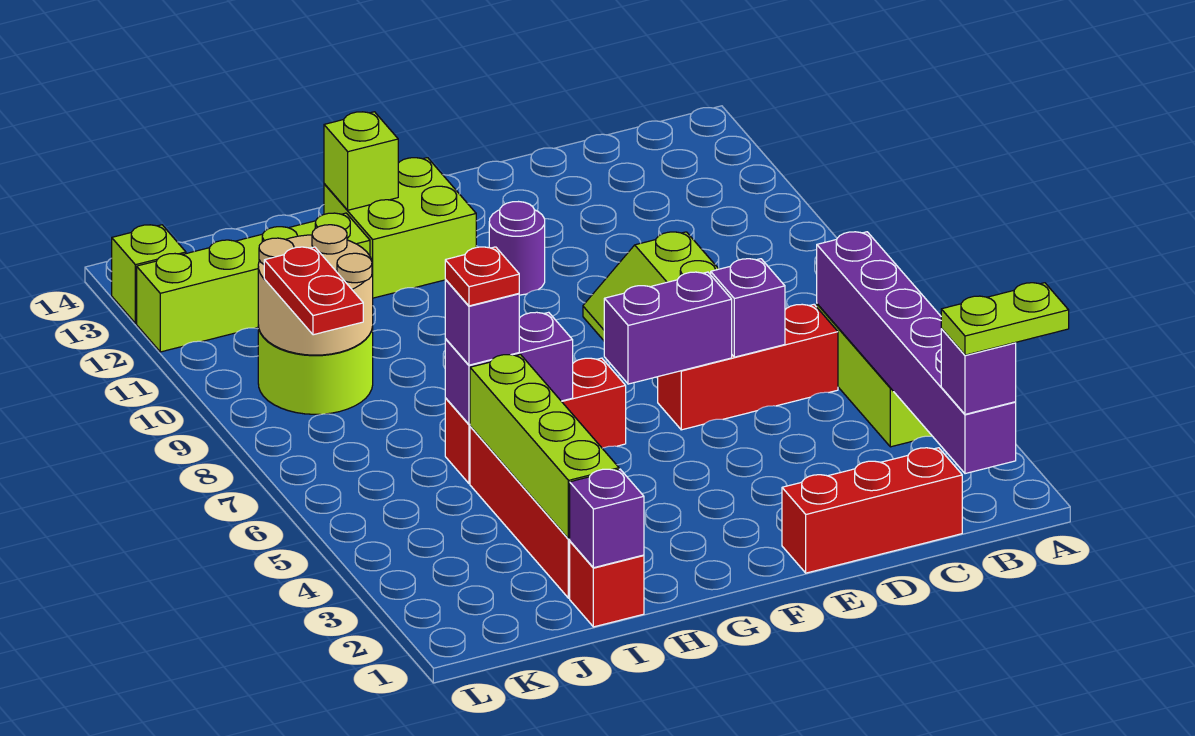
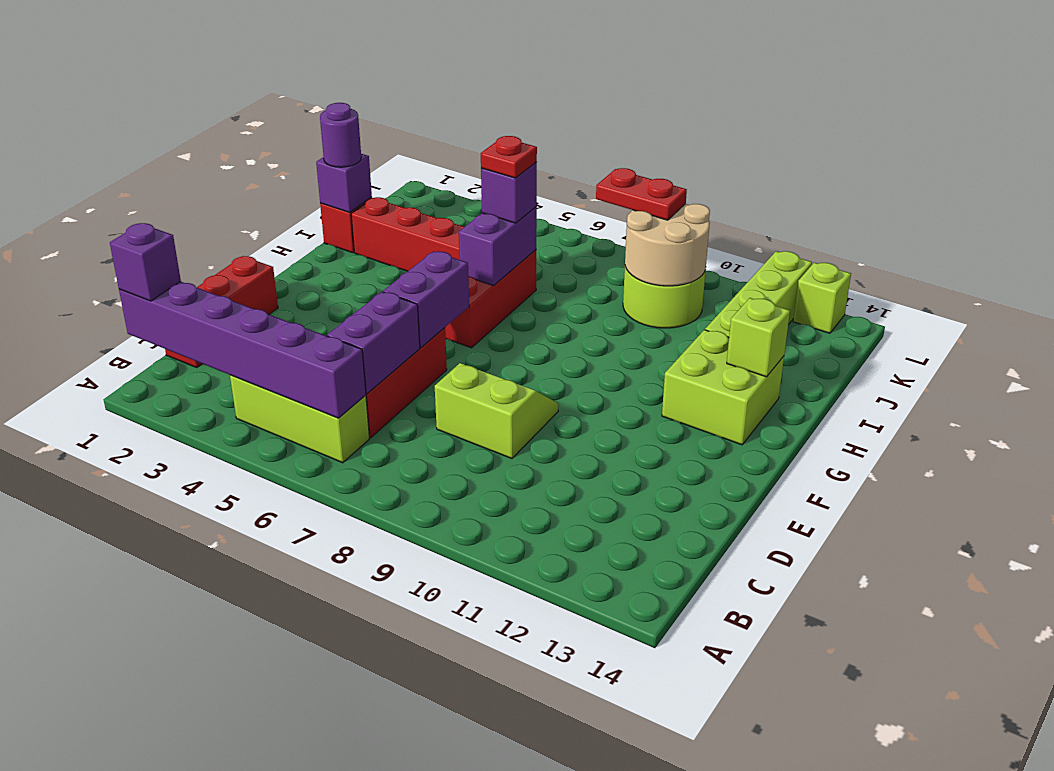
lime plate A1:B1 level 4 -> none
purple brick D6 level 2 -> purple brick C6:D6 level 2
purple round brick F11 level 1 -> purple round brick I1 level 3
lime brick I2:I5 level 2 -> none

